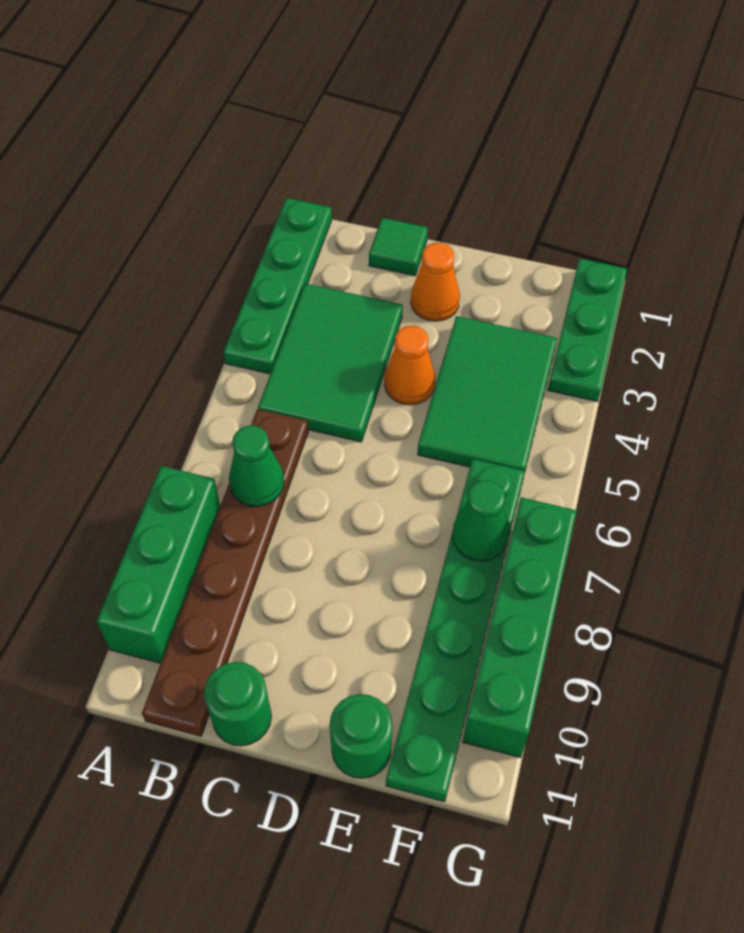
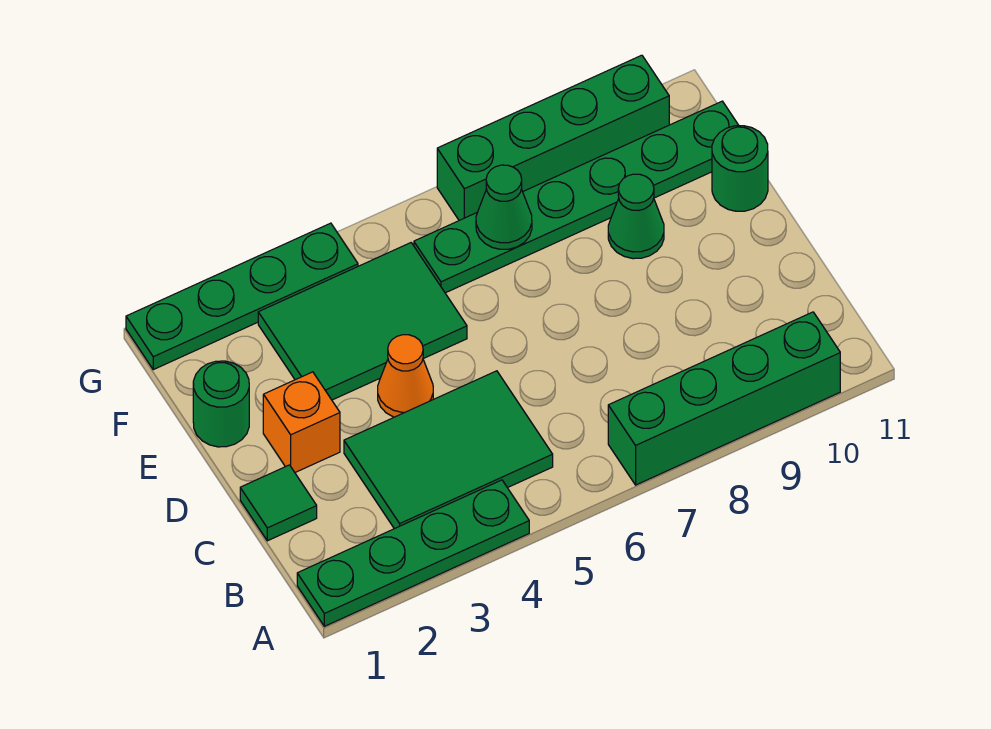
green brick A8:A10 level 1 -> green brick A7:A10 level 1
brown plate B6:B11 level 1 -> none
green cone B7 level 2 -> green cone E9 level 1
green round brick C11 level 1 -> green round brick E1 level 1
orange cone D2 level 1 -> orange brick D2 level 1
green plate G1:G3 level 1 -> green plate G1:G4 level 1

